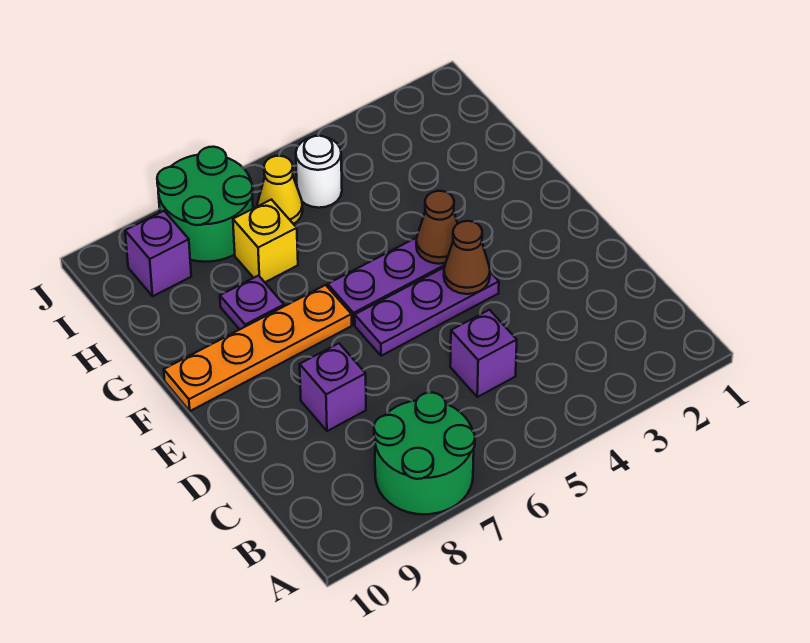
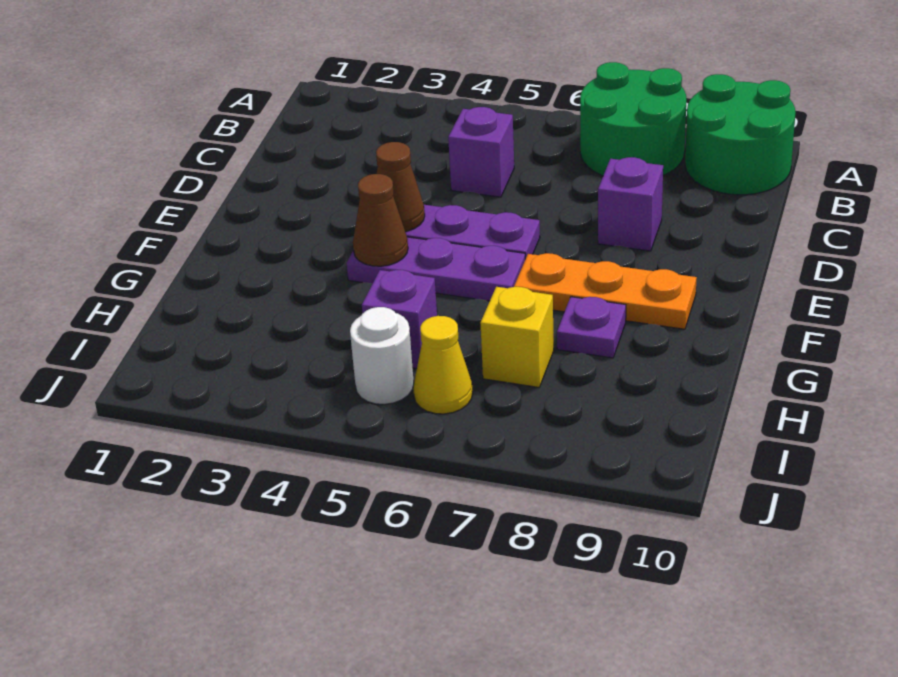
orange plate F7:F10 level 1 -> orange plate F7:F9 level 1
green round brick I7:J8 level 1 -> green round brick A9:B10 level 1
purple brick I9 level 1 -> purple brick H5 level 1

